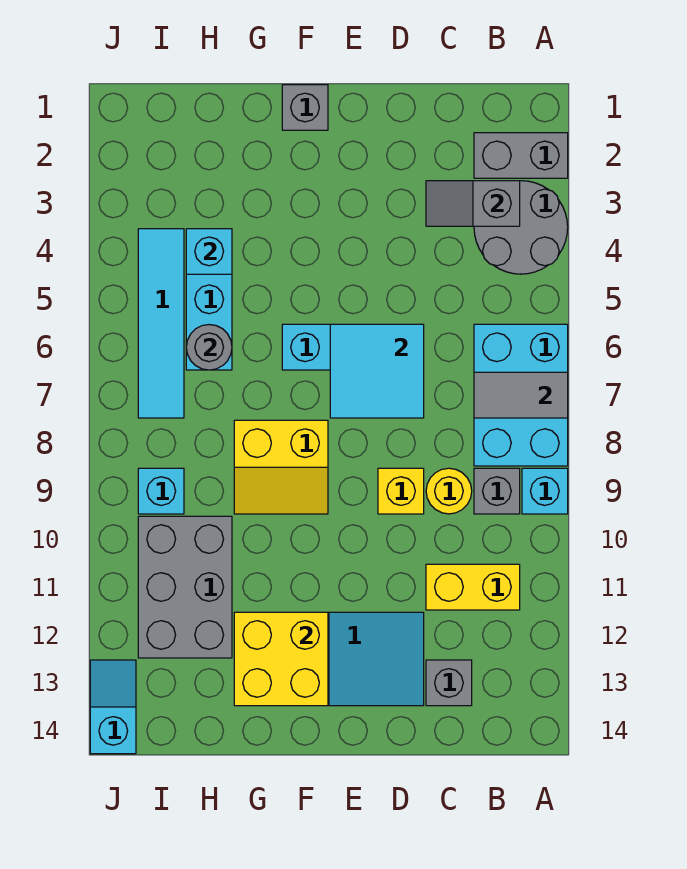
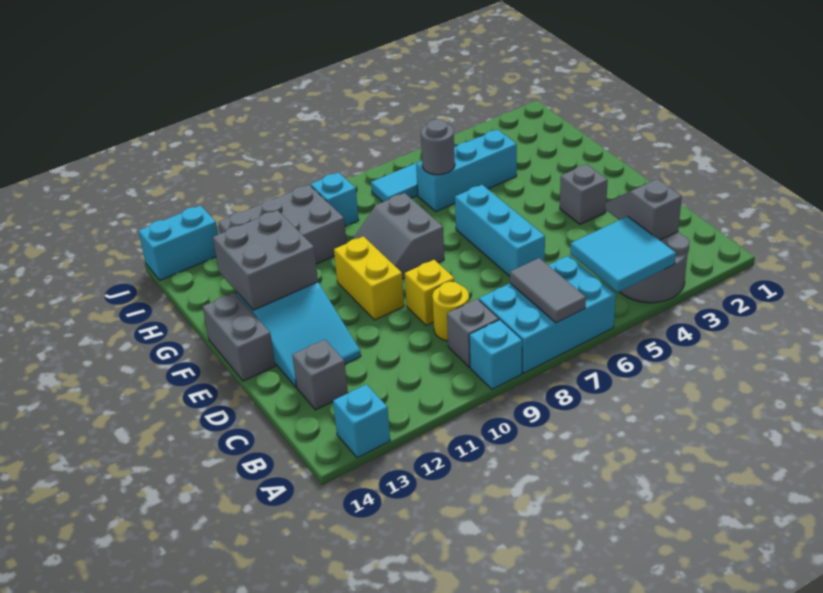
grey brick A2:B2 level 1 -> grey brick E14:F14 level 1
yellow brick B11:C11 level 1 -> yellow brick E10:F10 level 1
cyan tile D6:E7 level 2 -> cyan tile A4:B5 level 2
grey brick F1 level 1 -> grey brick E3 level 1
yellow slope F8:G9 level 1 top 8 -> grey slope F8:G9 level 1 top 8
yellow brick F12:G13 level 2 -> grey brick F12:G13 level 2
cyan brick H4 level 2 -> cyan brick A13 level 1
cyan slope J13:J14 level 1 top 14 -> cyan brick J13:J14 level 1

